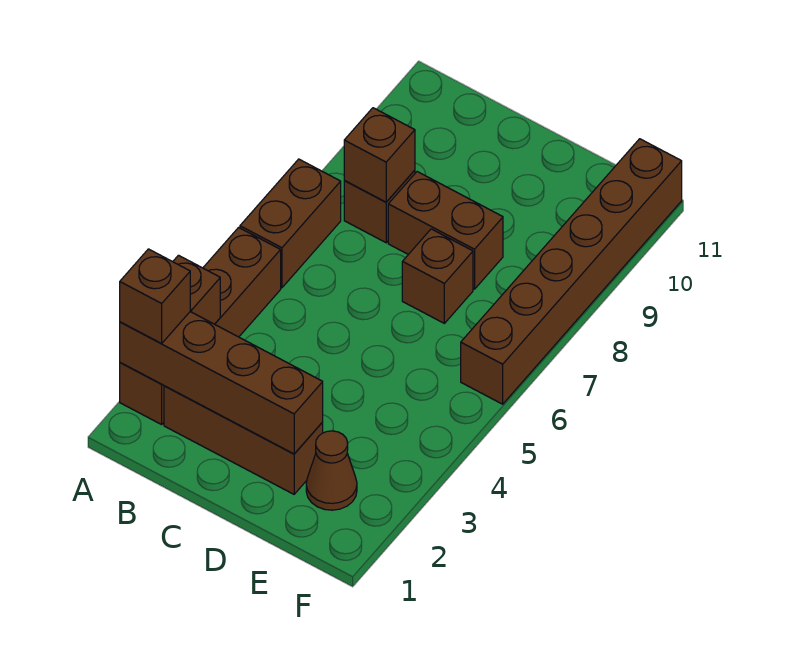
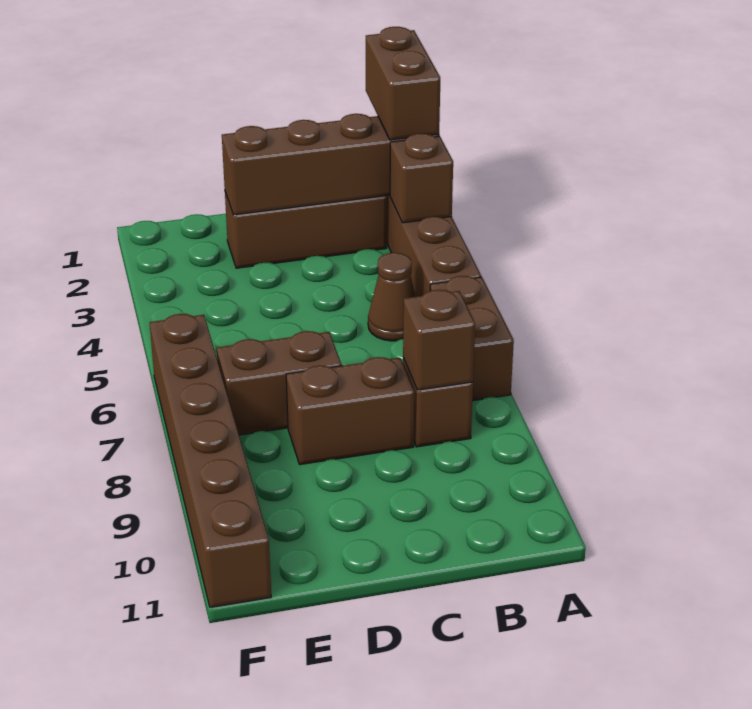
brown brick A2 level 3 -> brown brick A1:A2 level 3
brown brick D7 level 1 -> brown brick D7:E7 level 1
brown cone E2 level 1 -> brown cone B5 level 1

